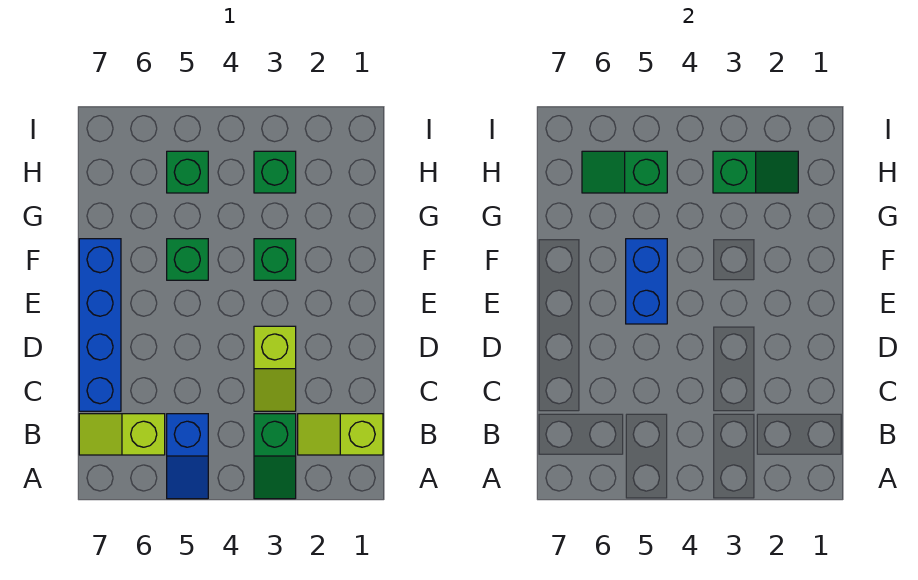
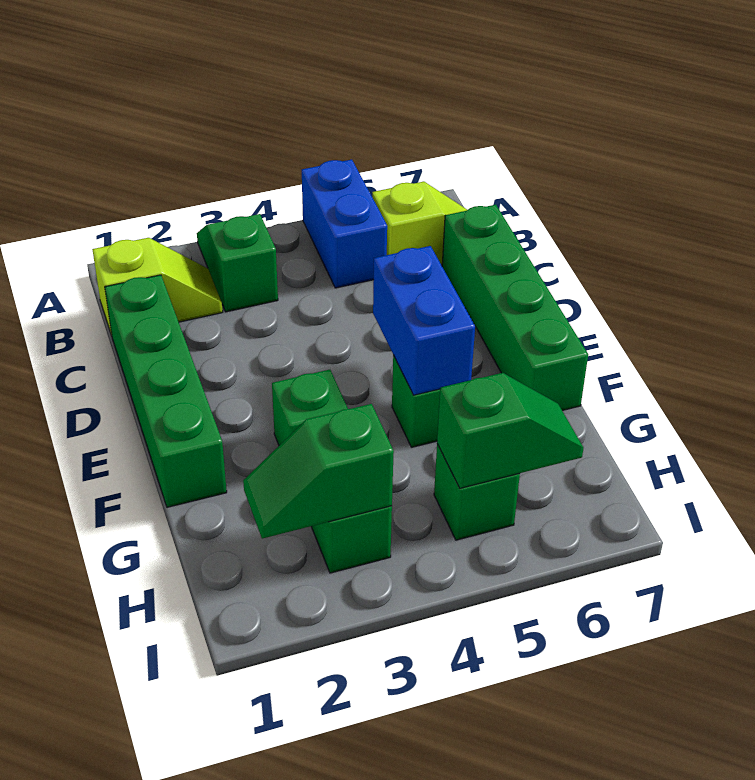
blue slope A5:B5 level 1 top B -> blue brick A5:B5 level 1
none -> green brick C1:F1 level 1
lime slope C3:D3 level 1 top D -> none
blue brick C7:F7 level 1 -> green brick C7:F7 level 1

